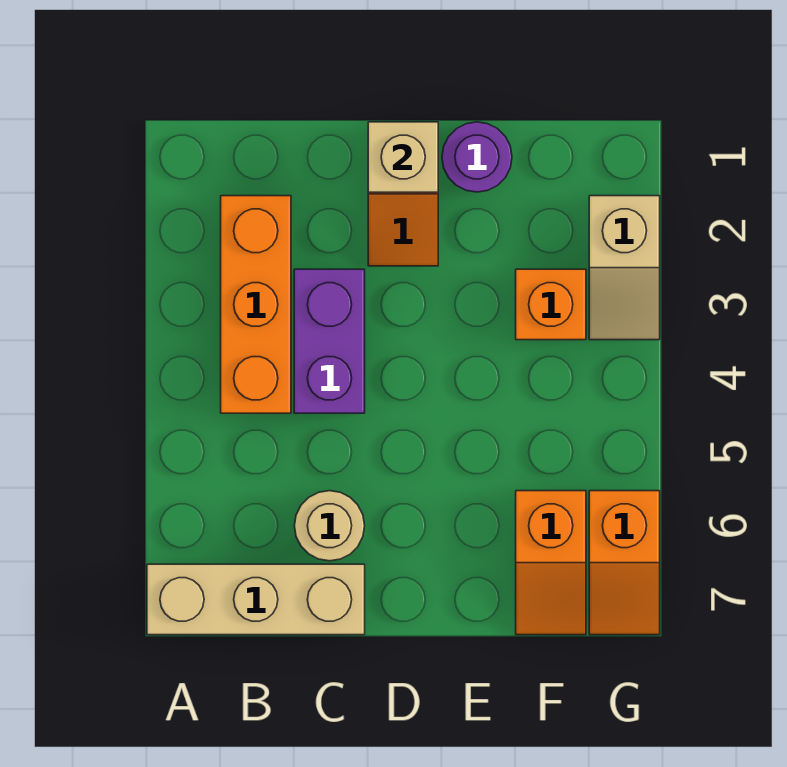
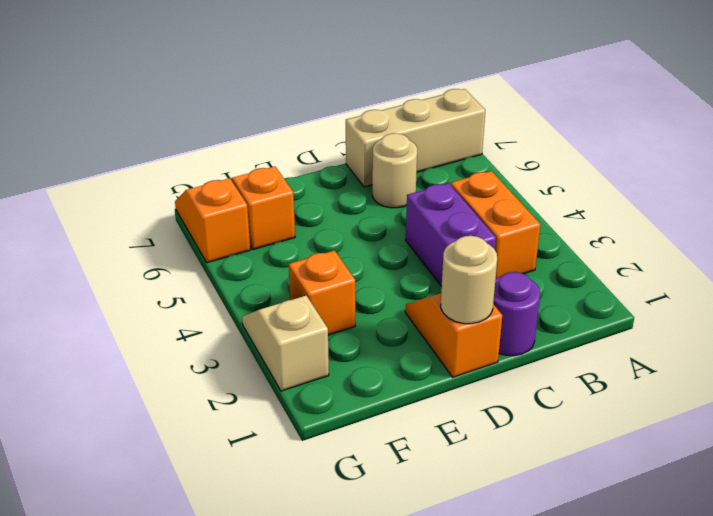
orange brick B2:B4 level 1 -> orange brick B3:B4 level 1
tan brick D1 level 2 -> tan round brick D1 level 2
purple round brick E1 level 1 -> purple round brick C1 level 1

